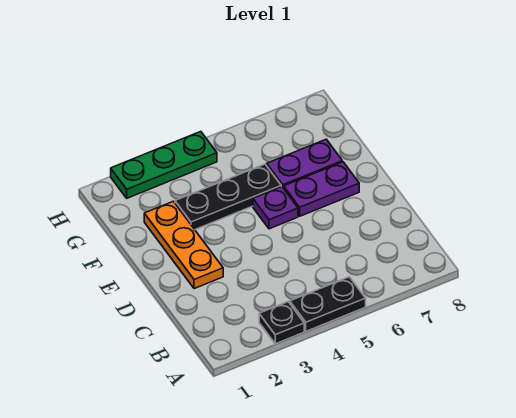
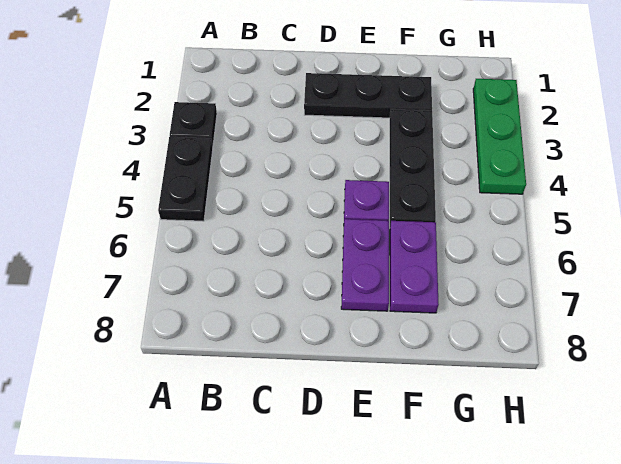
orange plate D2:F2 level 1 -> black plate D2:F2 level 1

